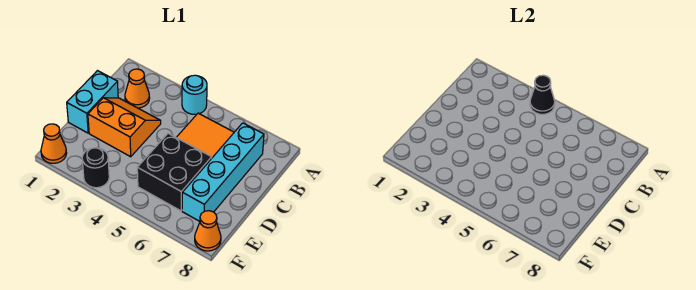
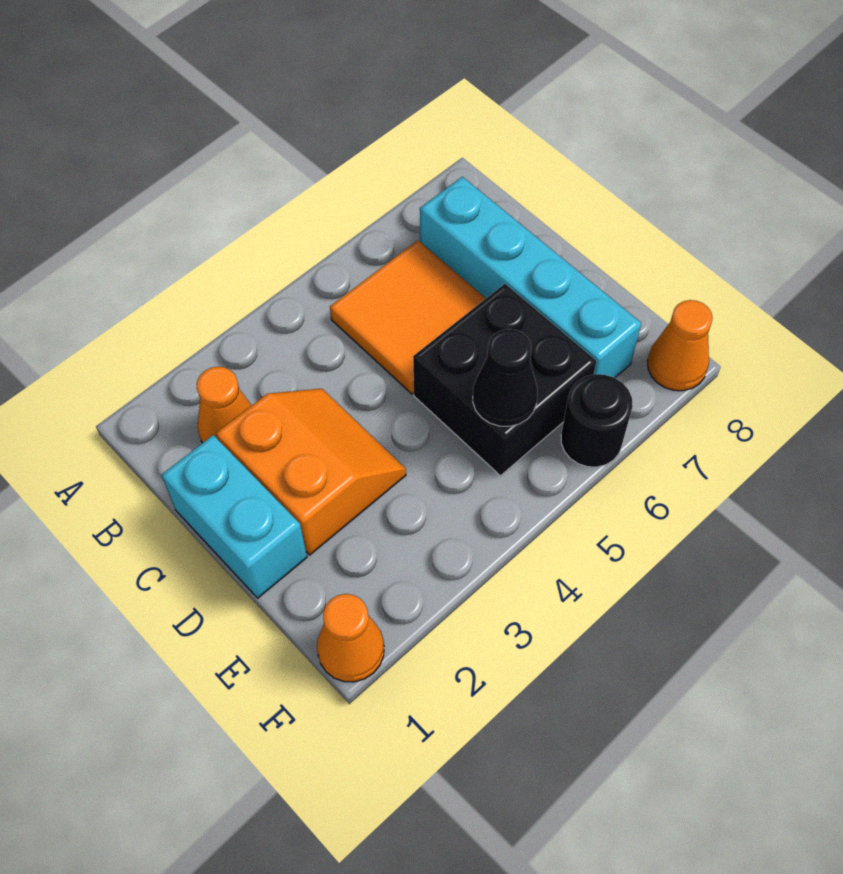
cyan round brick A4 level 1 -> none
black cone A4 level 2 -> black cone E5 level 2
orange slope C2:D3 level 1 top D -> orange slope C2:D3 level 1 top 2
black round brick F3 level 1 -> black round brick F6 level 1

